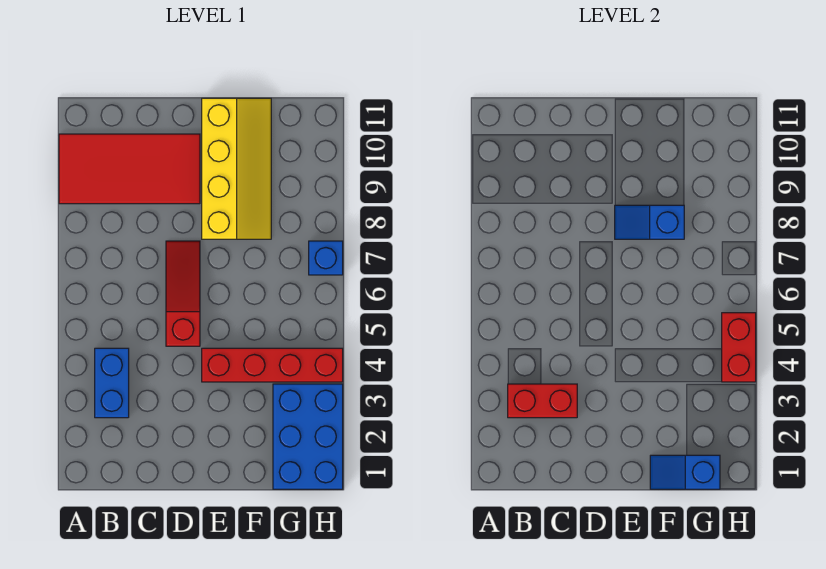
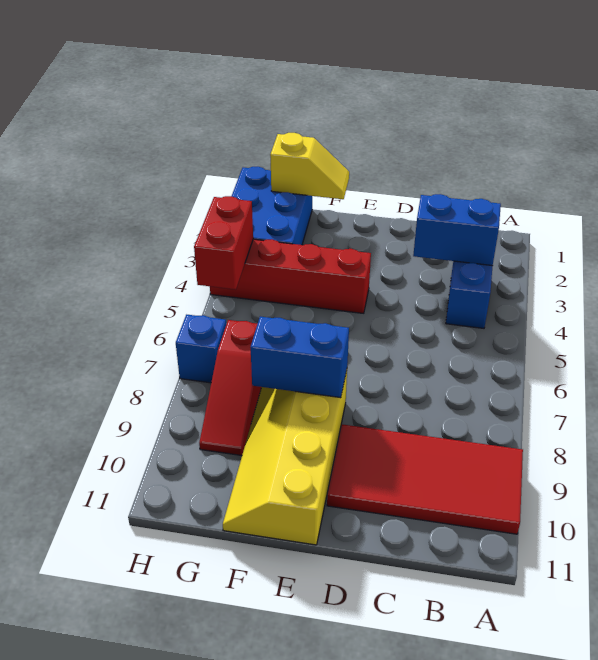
red brick B3:C3 level 2 -> blue brick B3:C3 level 2
red slope D5:D7 level 1 top 5 -> red slope G7:G9 level 1 top 7
blue slope E8:F8 level 2 top F -> blue brick E8:F8 level 2
blue slope F1:G1 level 2 top G -> yellow slope F1:G1 level 2 top G

